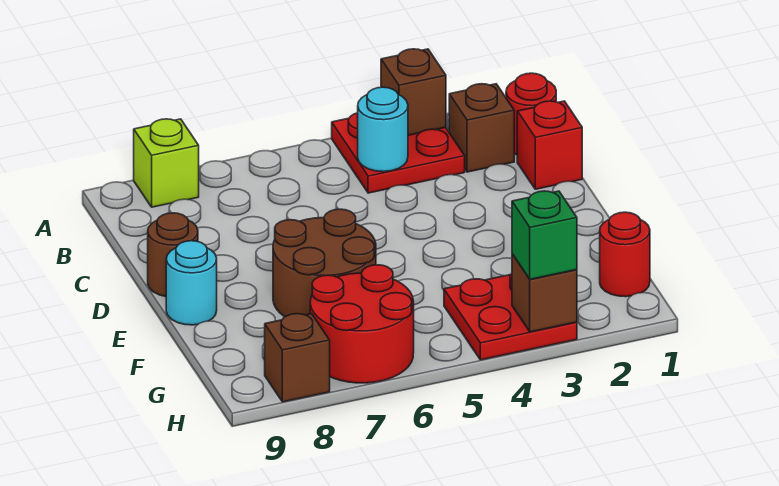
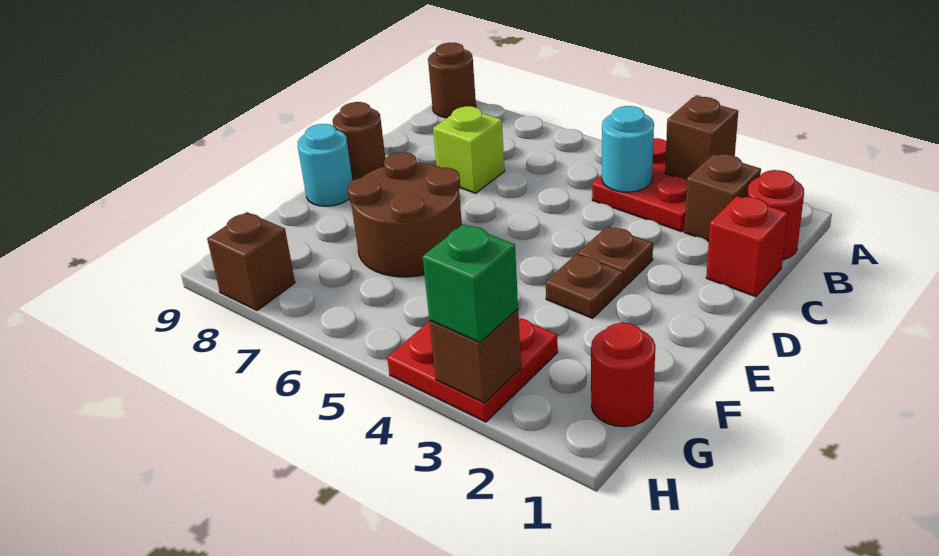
lime brick A8 level 1 -> lime brick C7 level 1
none -> brown round brick A9 level 1
none -> brown plate D3 level 1
none -> brown plate E3 level 1
red round brick G6:H7 level 1 -> none

